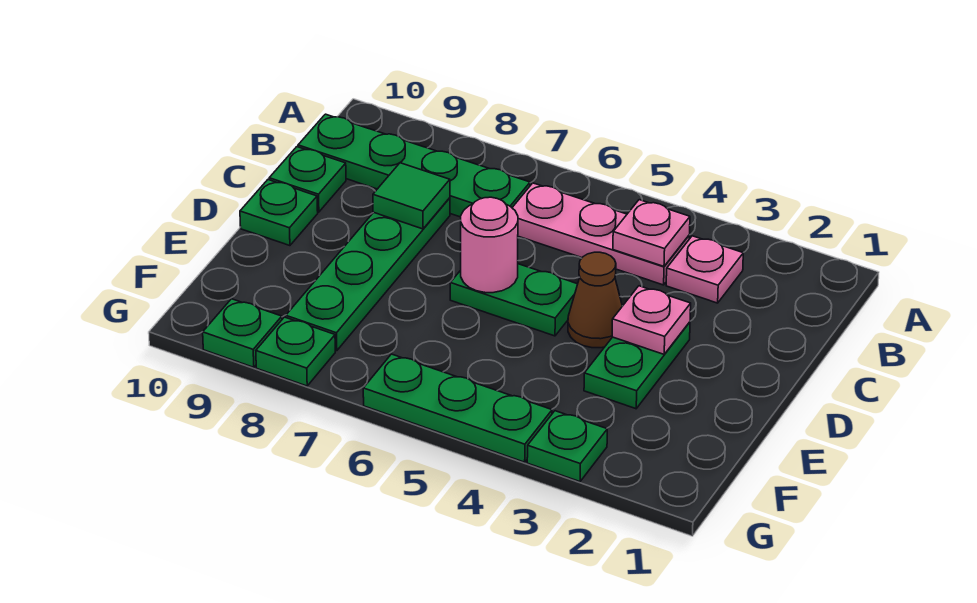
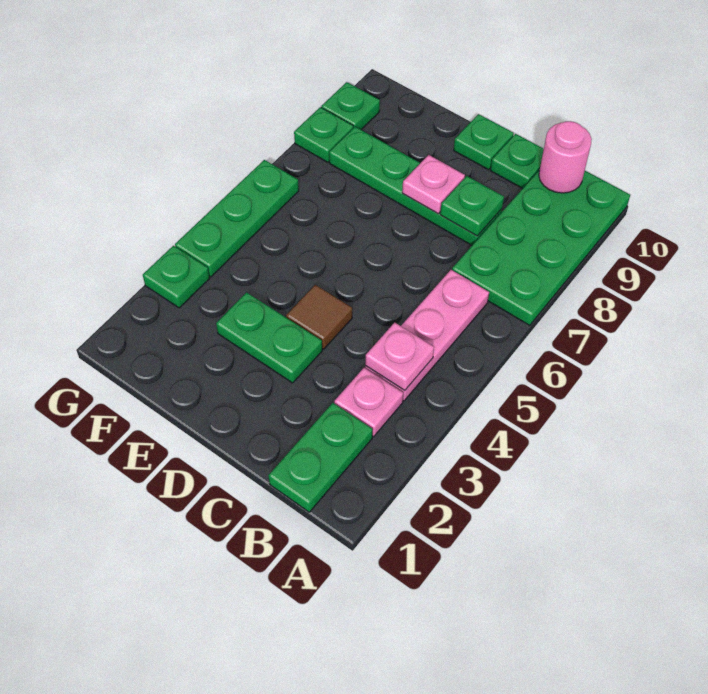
green plate B7:B10 level 1 -> green plate A7:B10 level 1
green tile C8 level 2 -> green plate C8 level 2
pink plate D3 level 2 -> pink plate D8 level 2
brown cone D4 level 1 -> brown tile D4 level 1
green plate D5:D6 level 1 -> green plate B1:B2 level 1
pink round brick D6 level 2 -> pink round brick B10 level 2

